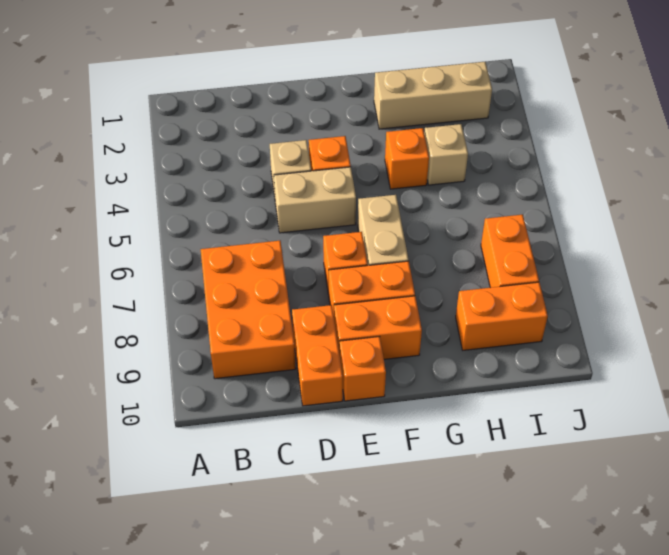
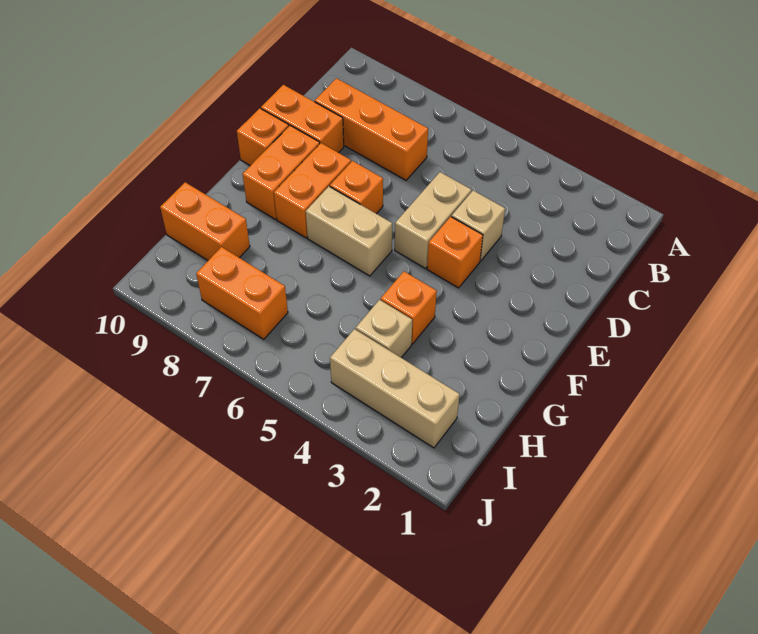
orange brick B7:C9 level 1 -> orange brick C7:C9 level 1
tan brick G2:I2 level 1 -> tan brick I2:I4 level 1
orange brick H9:I9 level 1 -> orange brick H9:H10 level 1

